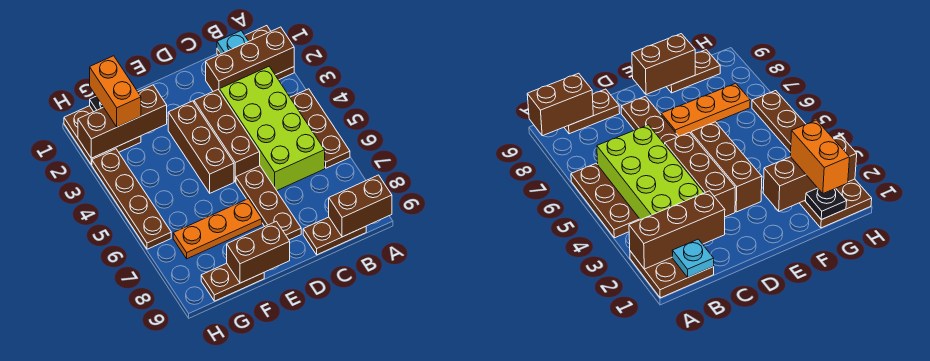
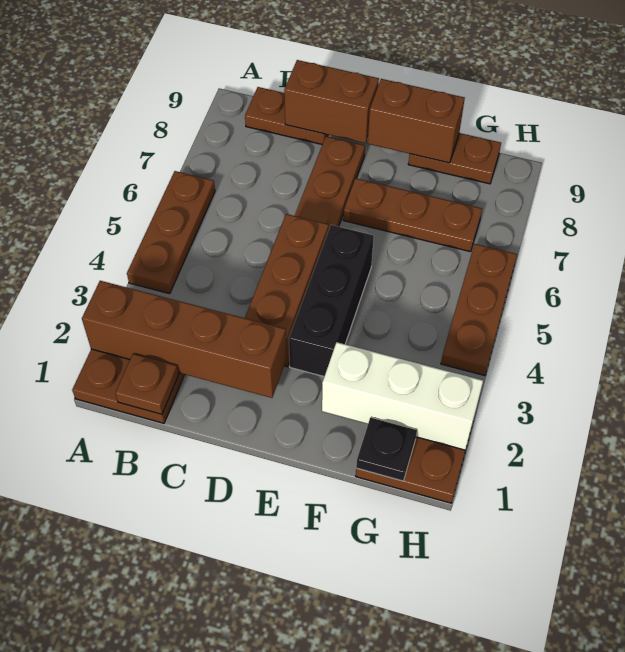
brown brick A2:C2 level 2 -> brown brick A2:D2 level 2
brown brick A9:B9 level 2 -> brown brick C9:D9 level 2
cyan plate B1 level 2 -> brown plate B1 level 2
lime brick B3:C6 level 1 -> none
brown brick E3:E5 level 1 -> black brick E3:E5 level 1
orange plate E7:G7 level 1 -> brown plate E7:G7 level 1
brown brick F2:H2 level 2 -> white brick F2:H2 level 2
orange brick G1:G2 level 3 -> none
brown plate H3:H6 level 1 -> brown plate H4:H6 level 1

